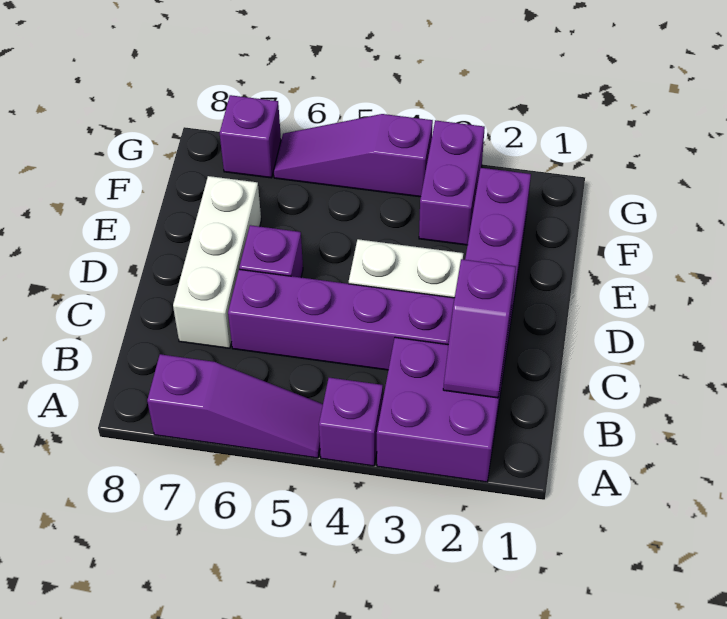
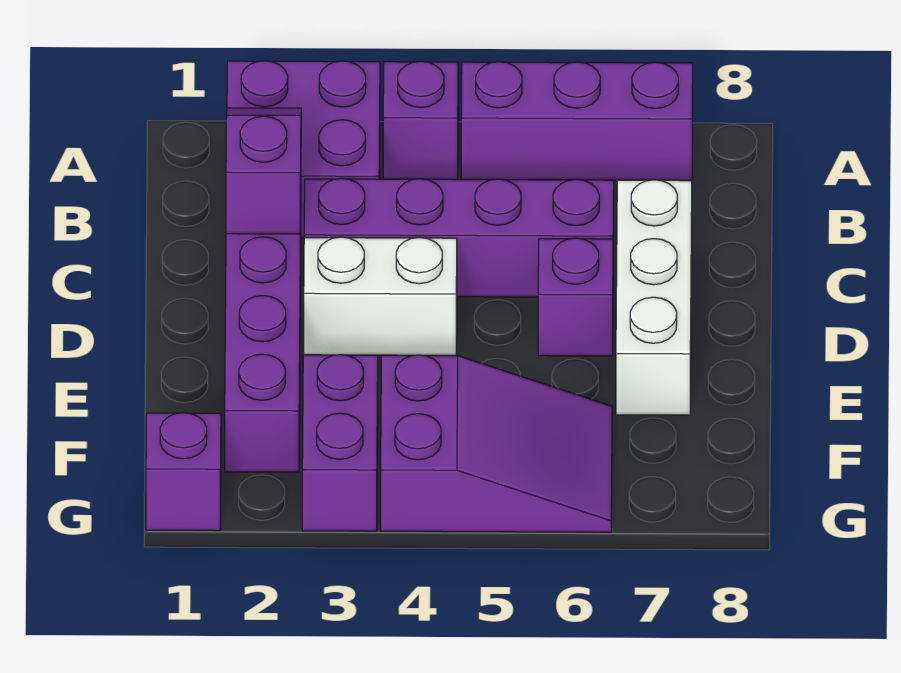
purple slope A5:A7 level 1 top 7 -> purple brick A5:A7 level 1
purple slope G4:G6 level 1 top 4 -> purple slope F4:G6 level 1 top 4
purple brick G7 level 1 -> purple brick G1 level 1

